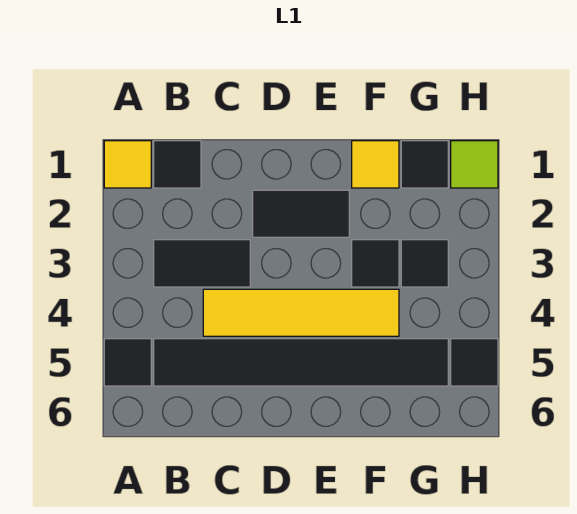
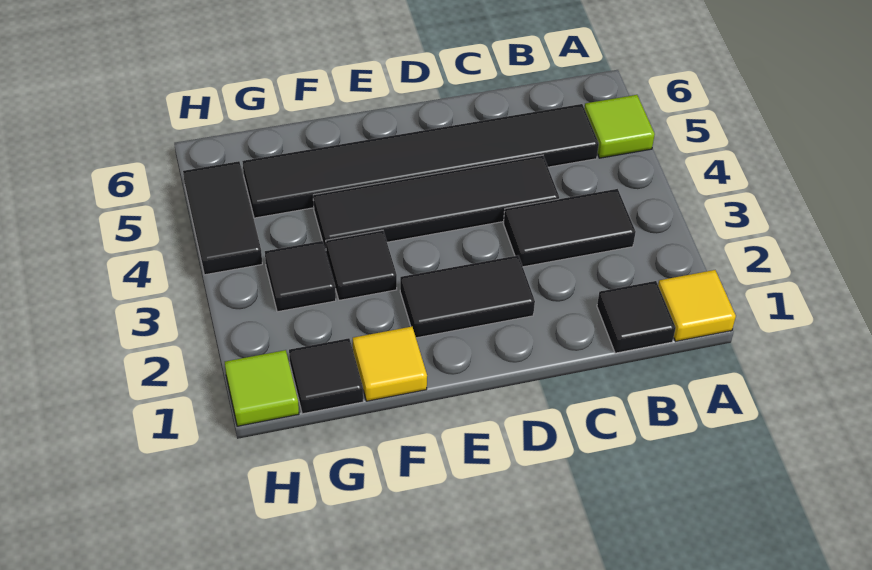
black tile A5 level 1 -> lime tile A5 level 1
yellow tile C4:F4 level 1 -> black tile C4:F4 level 1
black tile H5 level 1 -> black tile H4:H5 level 1

